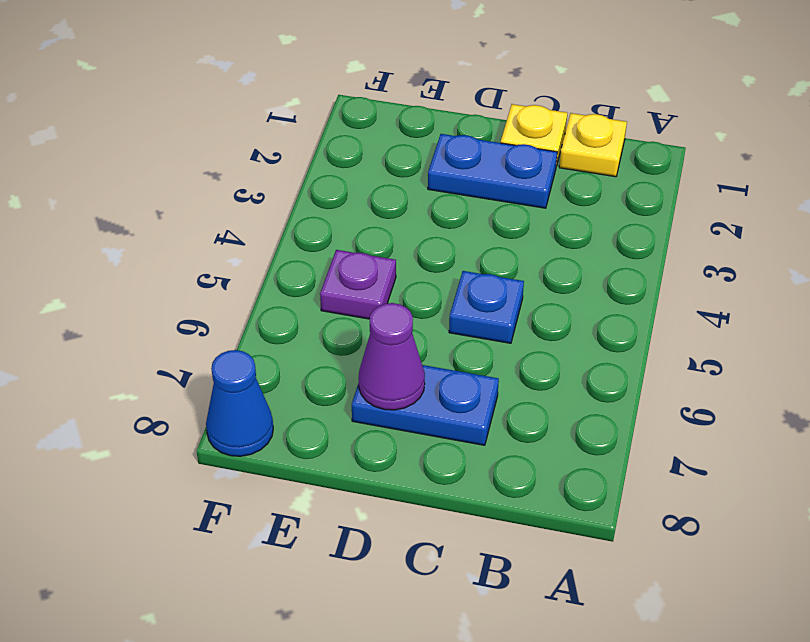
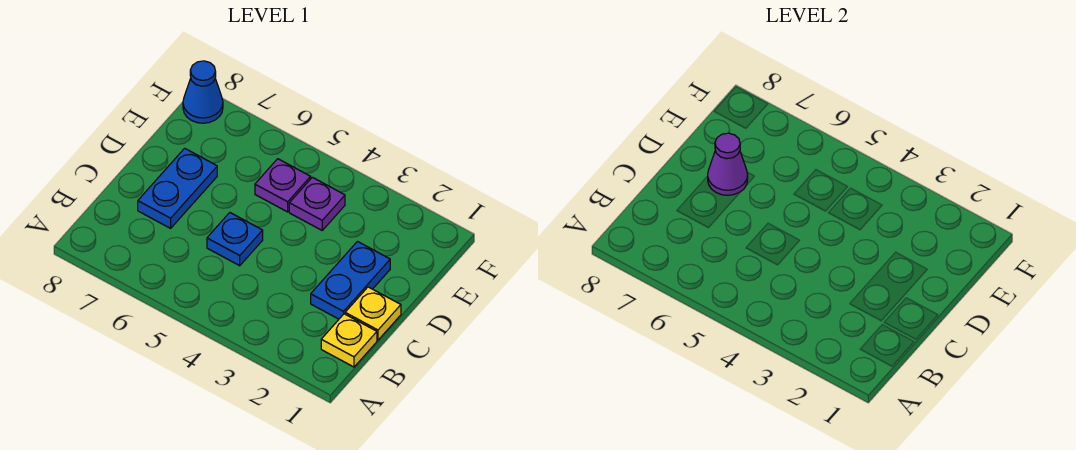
none -> purple plate E4 level 1

